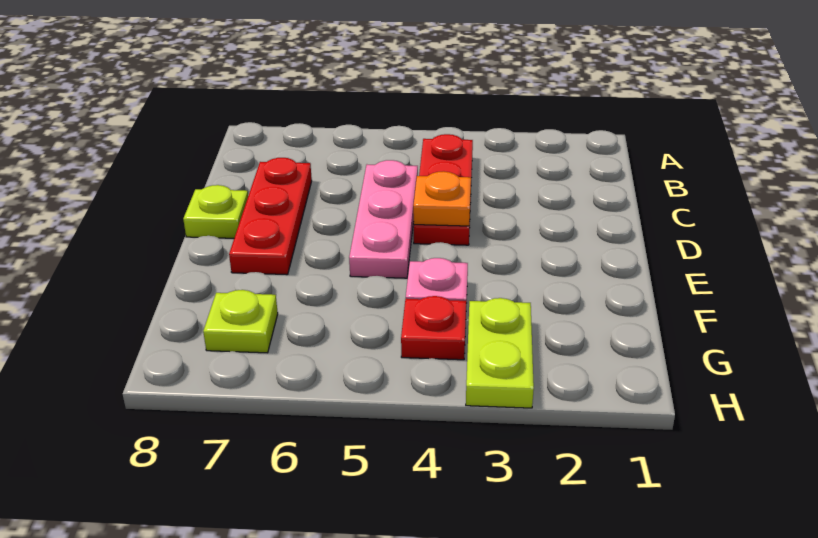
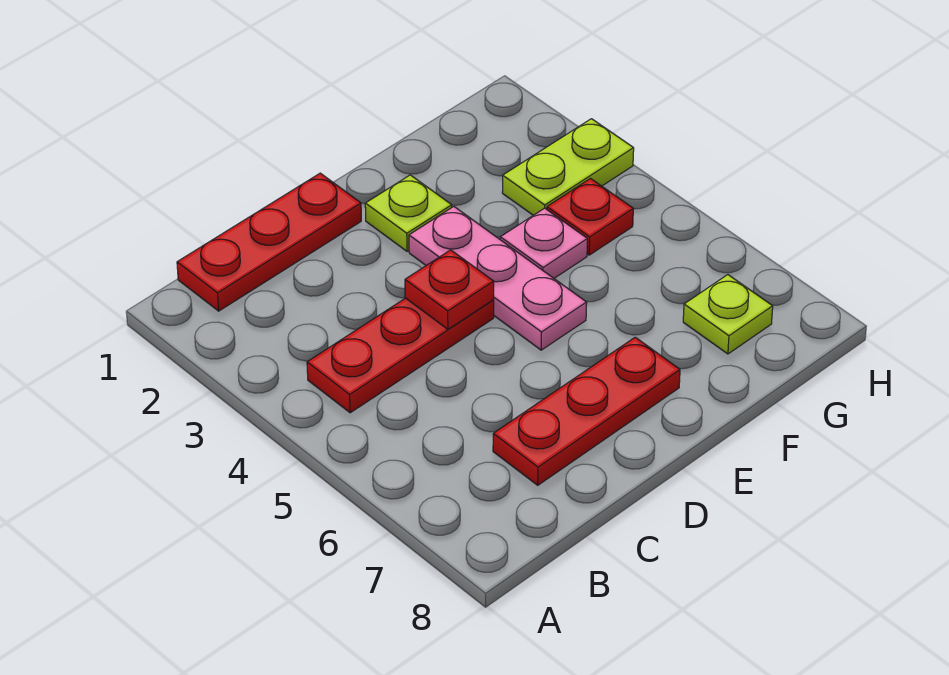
none -> red plate B1:D1 level 1
pink plate C5:E5 level 1 -> pink plate E3:E5 level 1
orange plate D4 level 2 -> red plate D4 level 2
lime plate D8 level 1 -> lime plate E2 level 1

